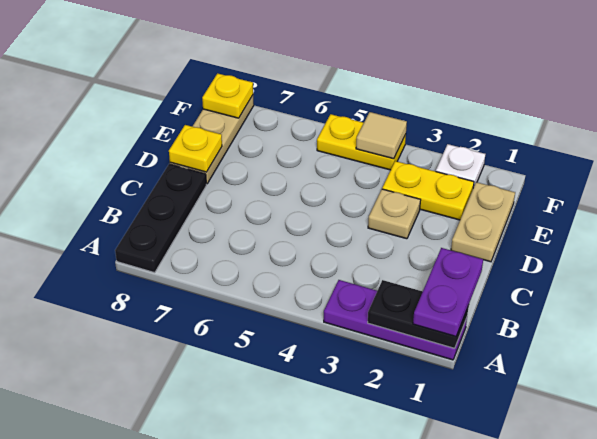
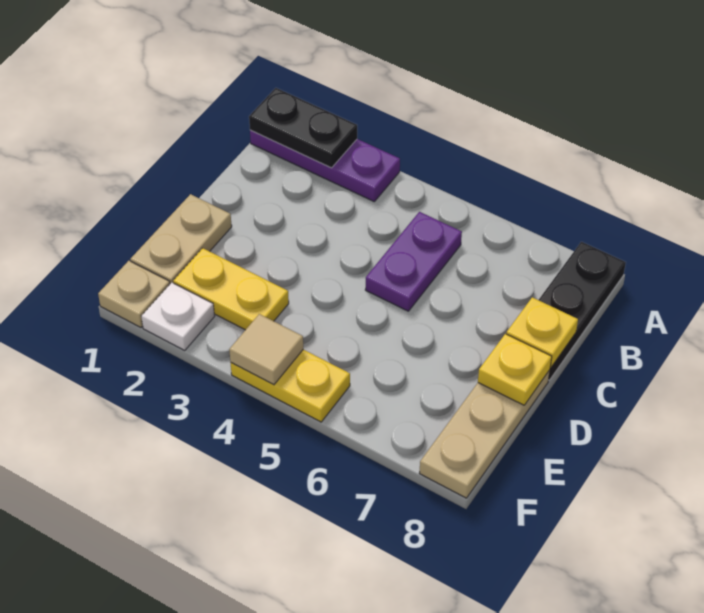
purple plate A1:B1 level 3 -> purple plate B5:C5 level 1
tan plate D3 level 1 -> tan plate F1 level 1
yellow plate F8 level 2 -> yellow plate C8 level 2

